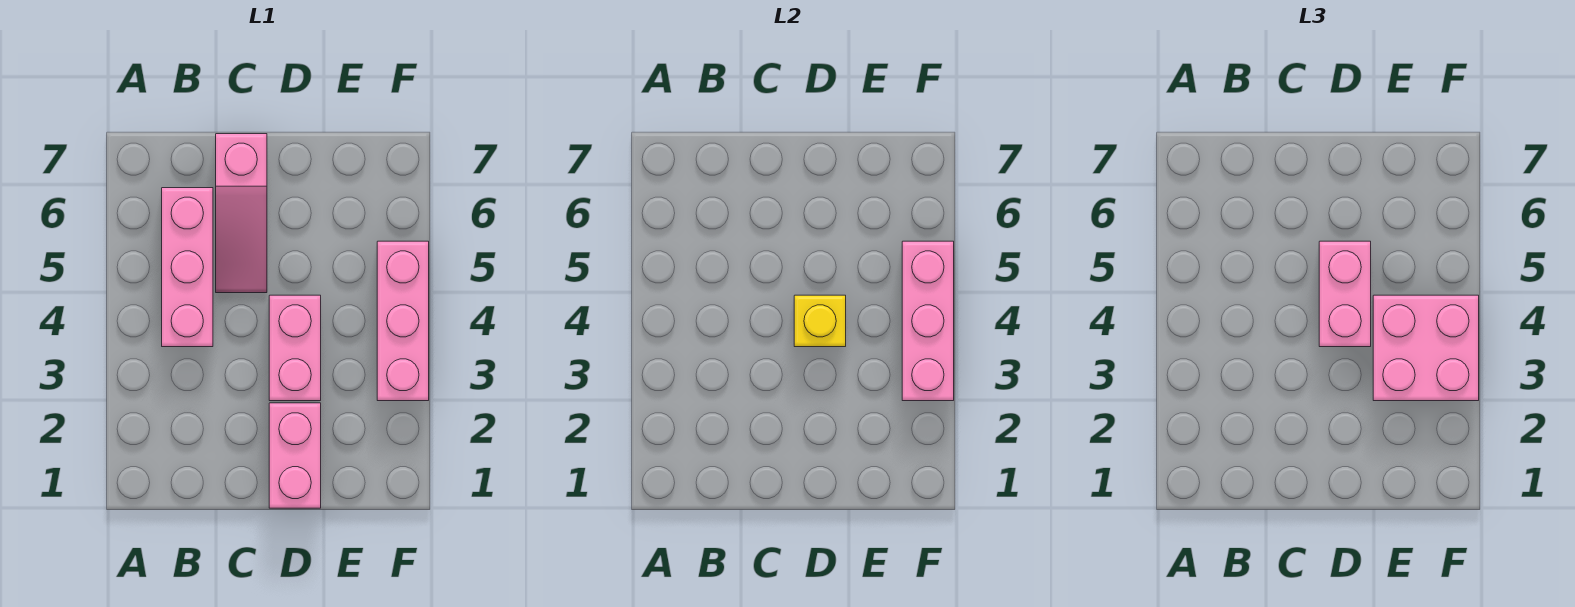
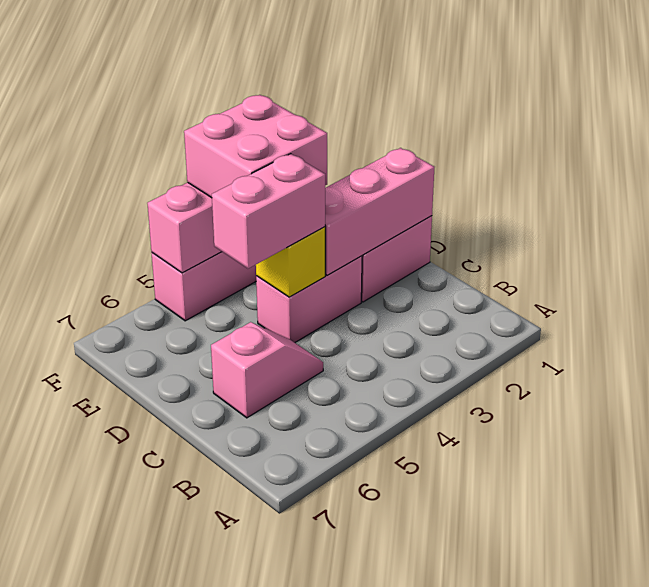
pink brick B4:B6 level 1 -> pink brick D1:D3 level 2
pink slope C5:C7 level 1 top 7 -> pink slope C5:C6 level 1 top 6

